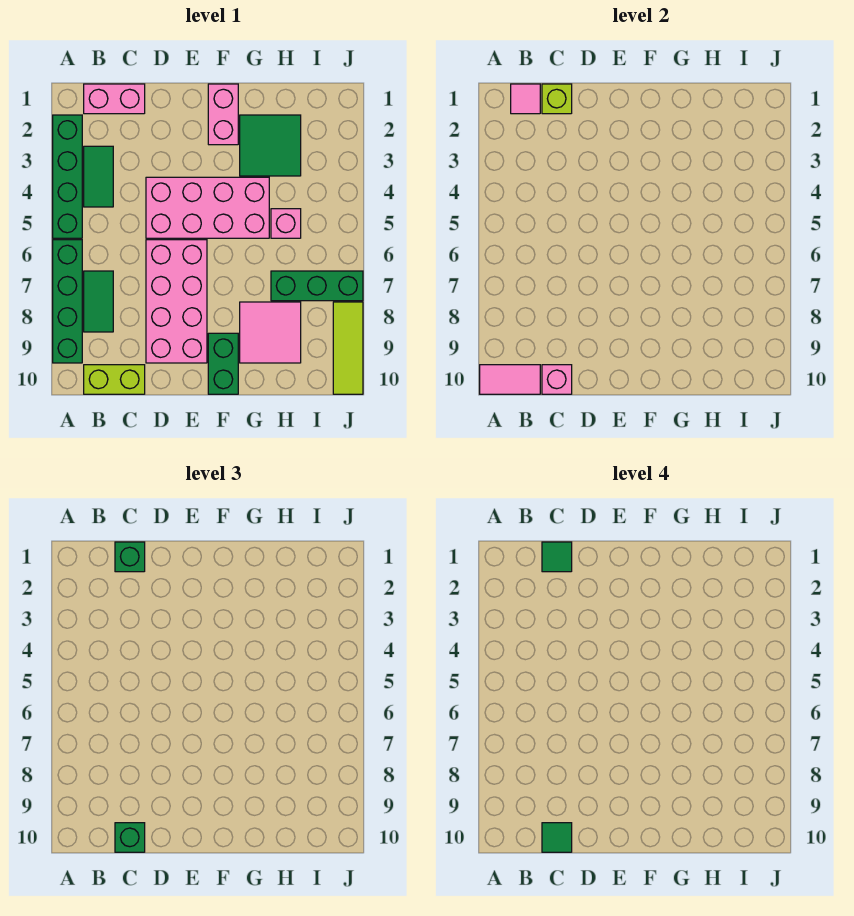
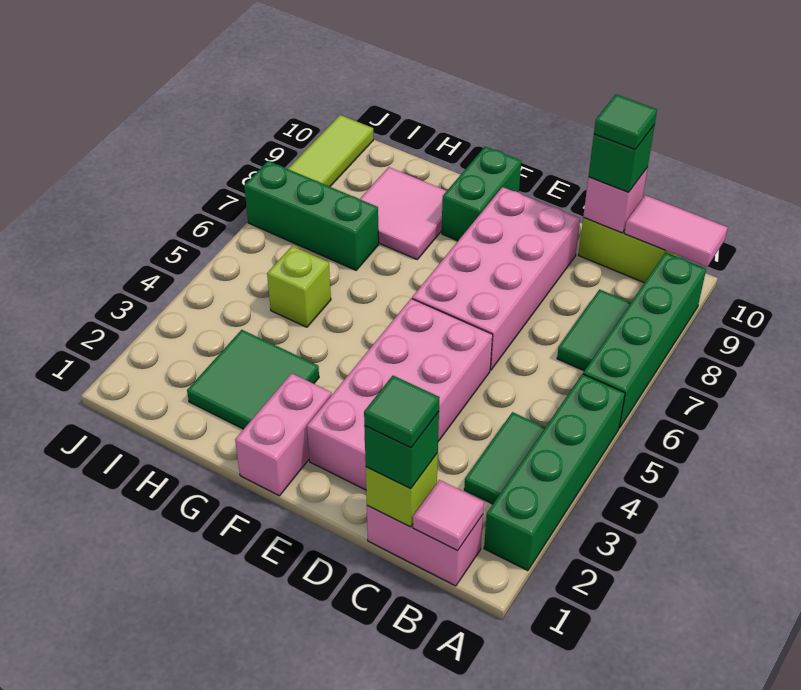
pink brick D4:G5 level 1 -> pink brick D2:E5 level 1
pink brick H5 level 1 -> lime brick H5 level 1

